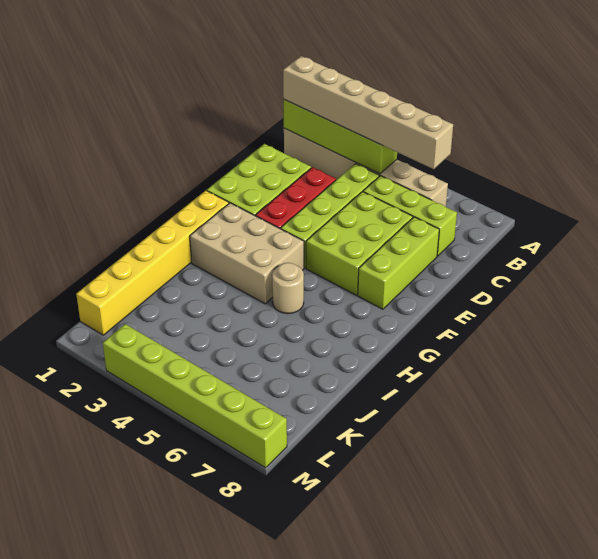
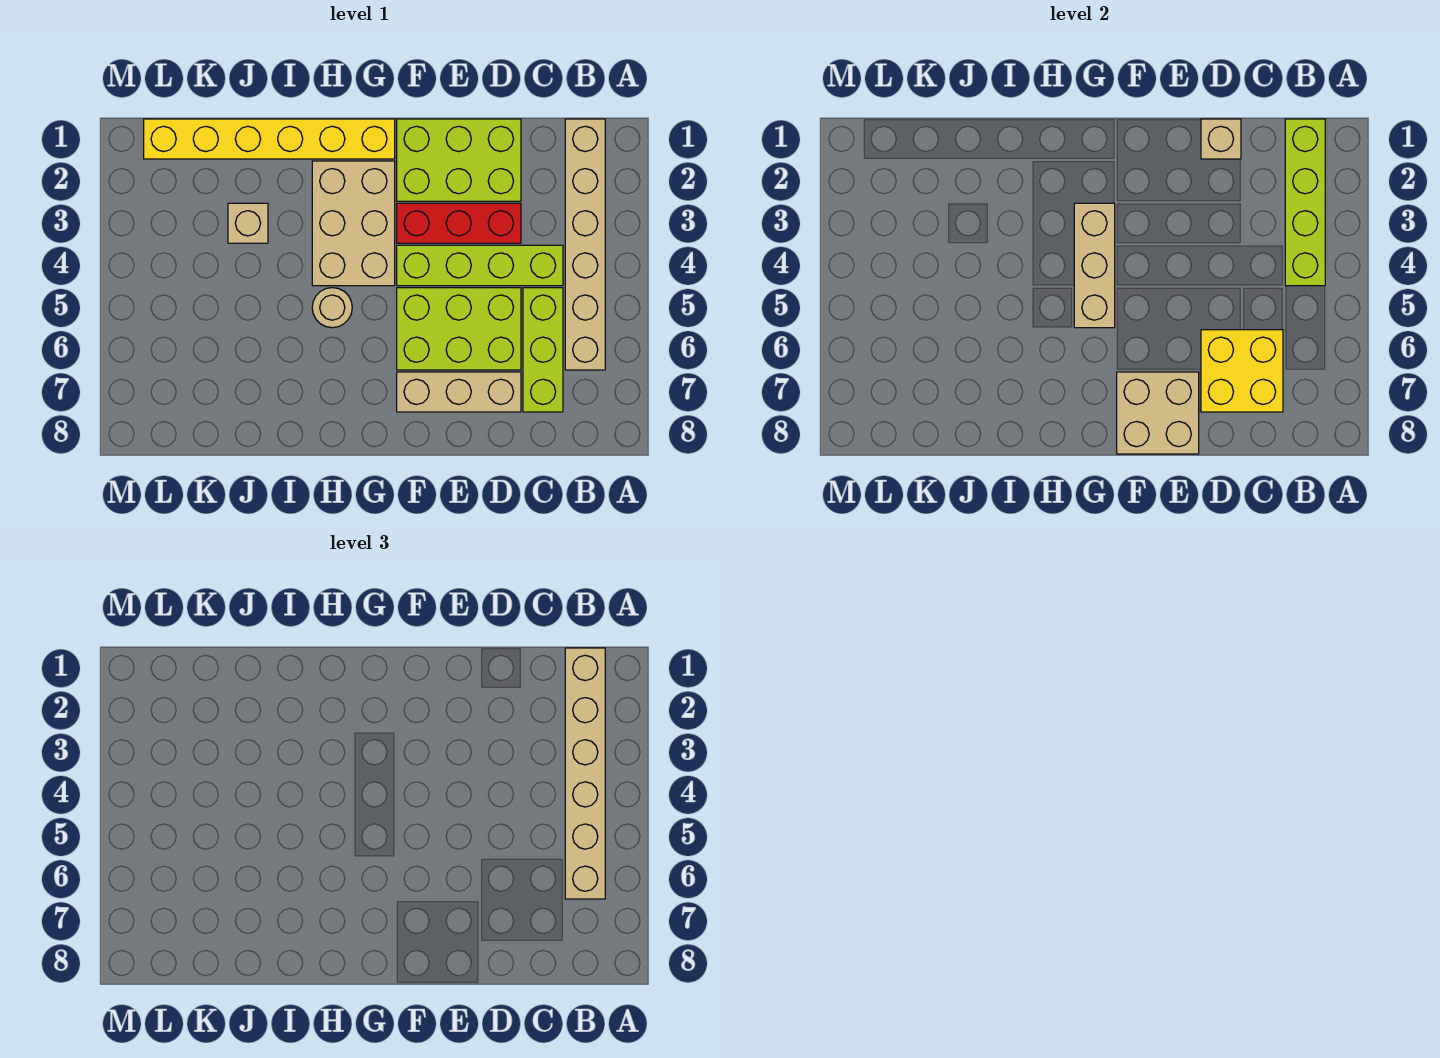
none -> yellow brick C6:D7 level 2
none -> tan brick D1 level 2
lime brick D7:F7 level 1 -> tan brick D7:F7 level 1
none -> tan brick E7:F8 level 2
none -> tan brick G3:G5 level 2
none -> tan brick J3 level 1
lime brick M3:M8 level 1 -> none

